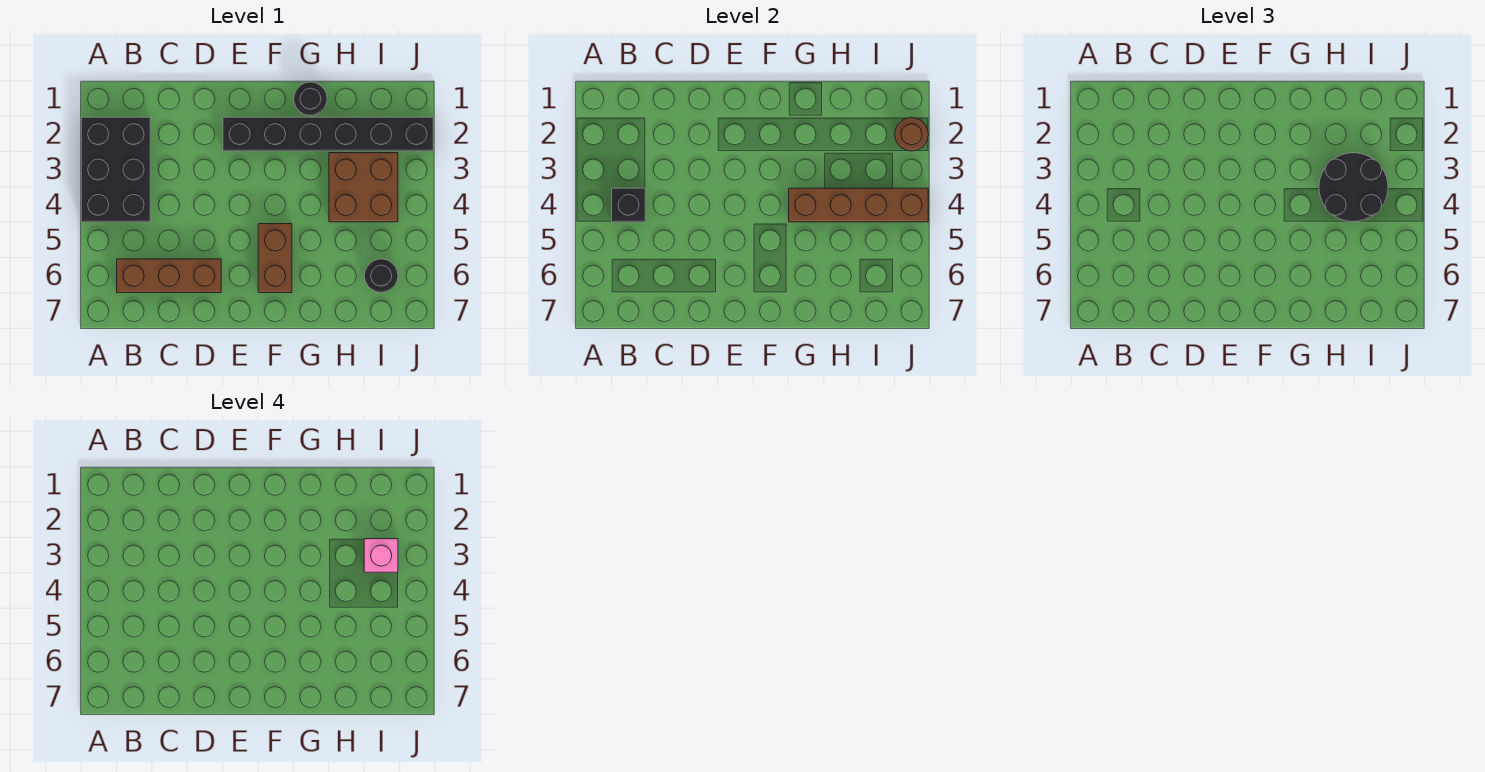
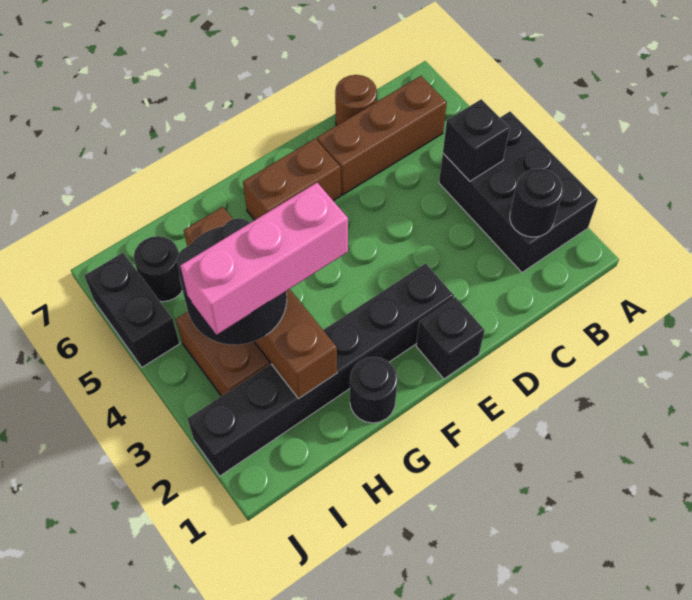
none -> black round brick B2 level 2
none -> black brick E1 level 1
brown brick F5:F6 level 1 -> brown brick E6:F6 level 1
brown brick G4:J4 level 2 -> brown brick H2:H5 level 2
pink brick I3 level 4 -> pink brick G3:I3 level 4
brown round brick J2 level 2 -> brown round brick C7 level 1
none -> black brick J5:J6 level 1

